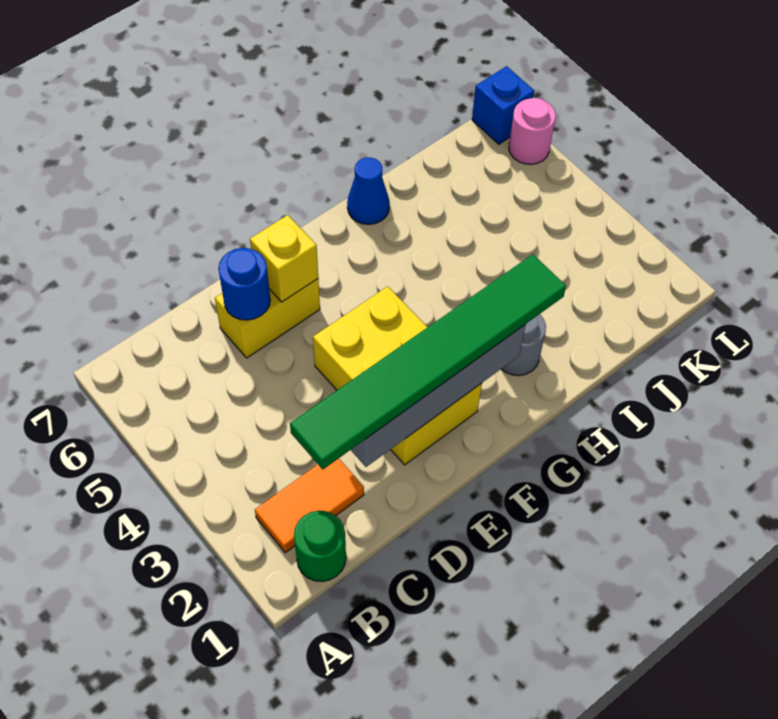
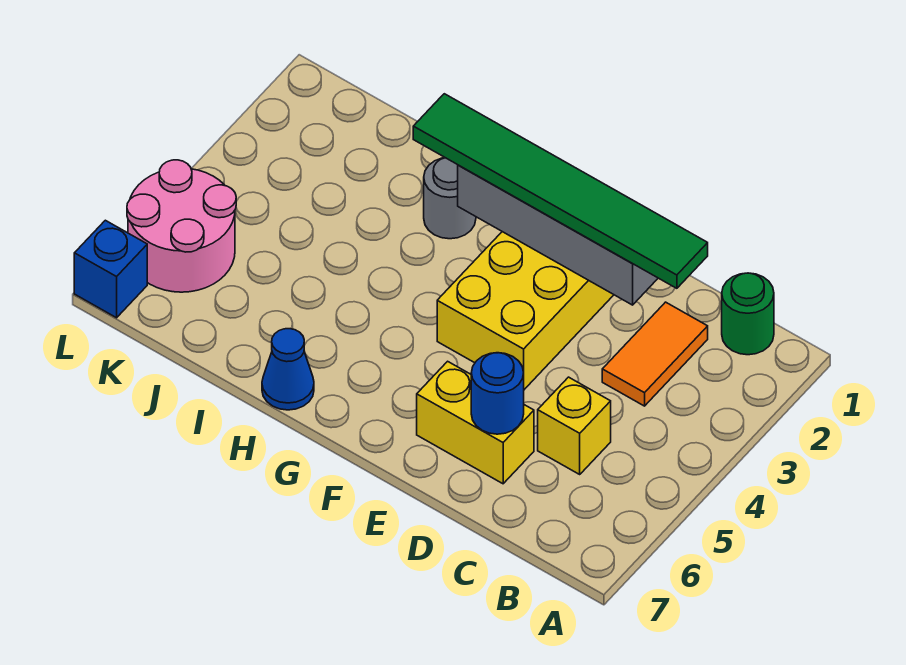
orange tile B2:C2 level 1 -> orange tile C2:C3 level 1
yellow brick E6 level 2 -> yellow brick C5 level 1
pink round brick L6 level 1 -> pink round brick K5:L6 level 1

